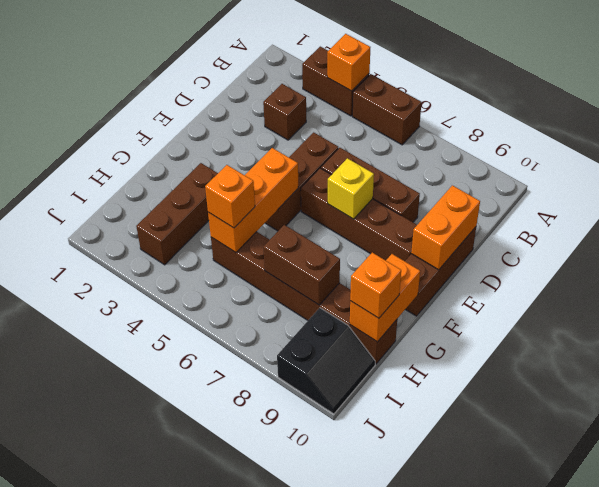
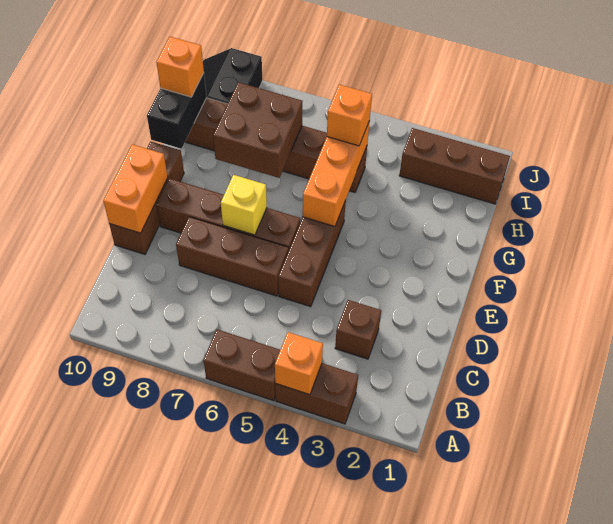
brown brick G3:I3 level 1 -> brown brick I1:I3 level 1
orange brick G10:H10 level 2 -> black brick G10:H10 level 2
brown brick H7:H8 level 2 -> brown brick G7:H8 level 2

